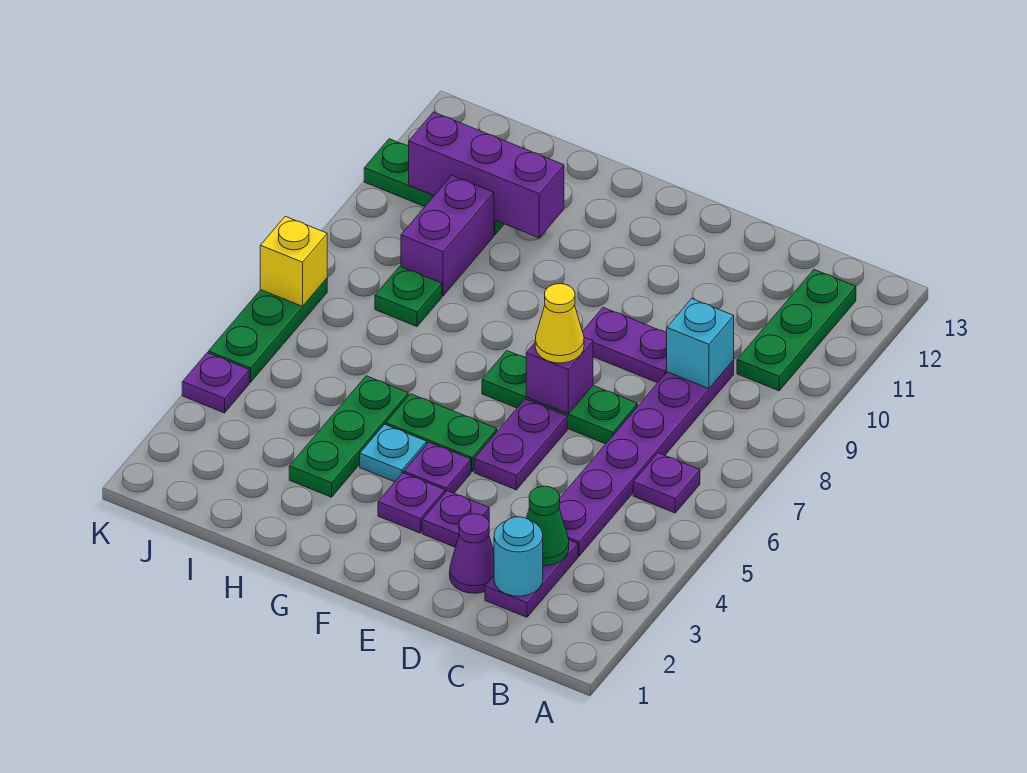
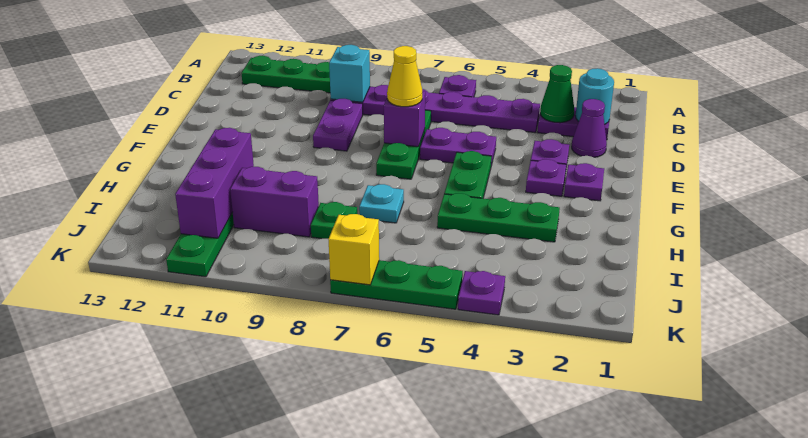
purple plate F4 level 1 -> purple plate F2 level 1
cyan plate G4 level 1 -> cyan plate H7 level 1

